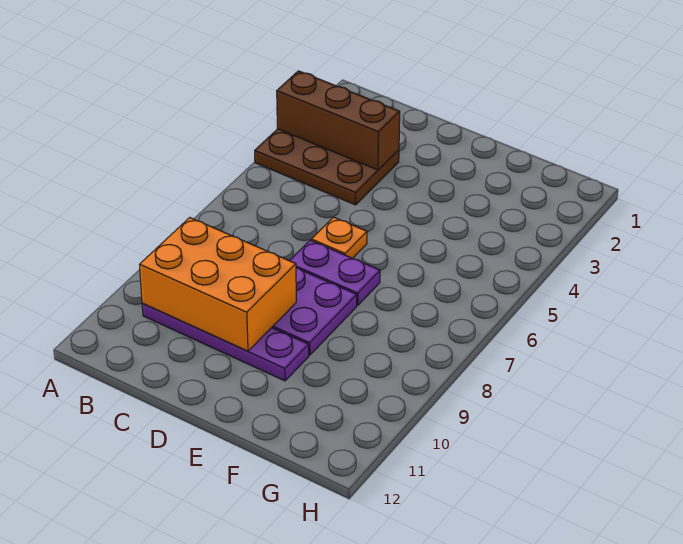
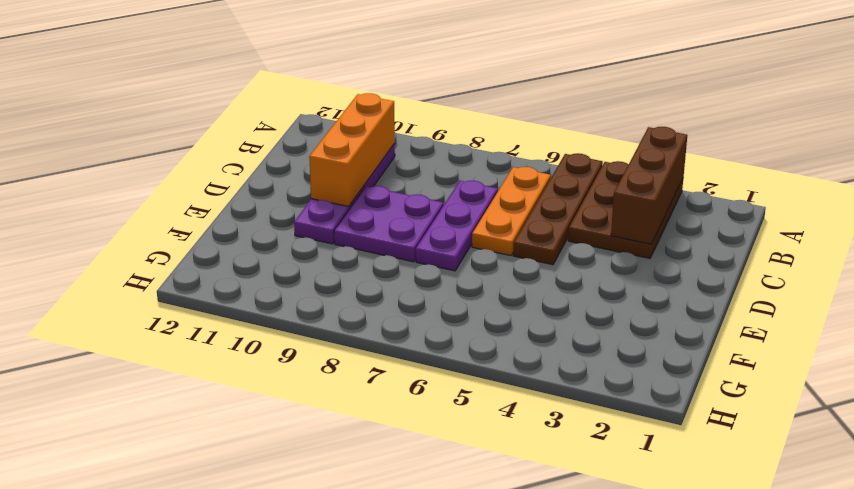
none -> brown plate A5:D5 level 1
orange brick B9:D10 level 2 -> orange brick B10:D10 level 2
orange plate D6 level 1 -> orange plate B6:D6 level 1
purple plate D7:E7 level 1 -> purple plate C7:E7 level 1

